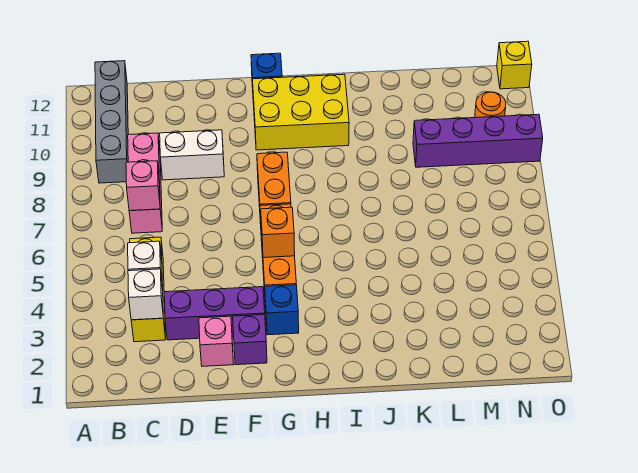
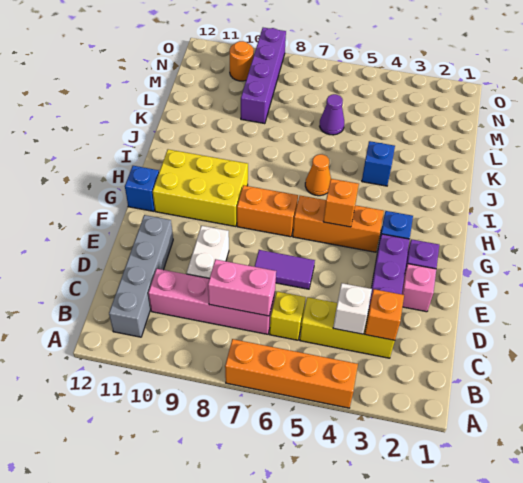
none -> orange brick A4:A7 level 1
grey brick B9:B12 level 1 -> grey brick B11:E11 level 1
white brick C3 level 2 -> orange brick C3 level 2
pink brick C7:C9 level 1 -> pink brick C7:C10 level 1
pink brick C7 level 2 -> pink brick C7:C8 level 2
none -> purple tile E6:E7 level 1
yellow brick G10:I11 level 1 -> yellow brick G9:H11 level 1
none -> orange cone I6 level 1
none -> blue brick J4 level 1
none -> purple cone L6 level 1
yellow brick O12 level 1 -> yellow brick C6 level 1

